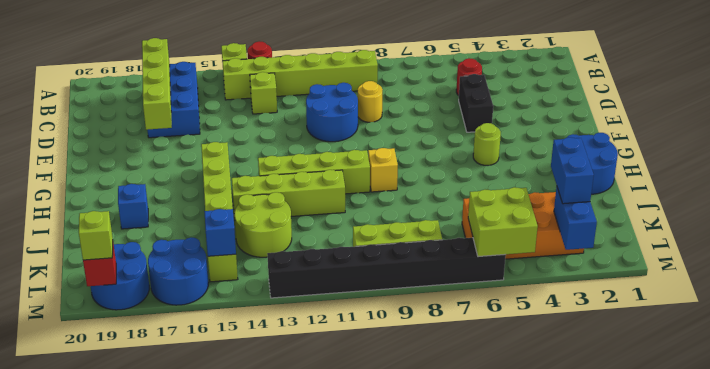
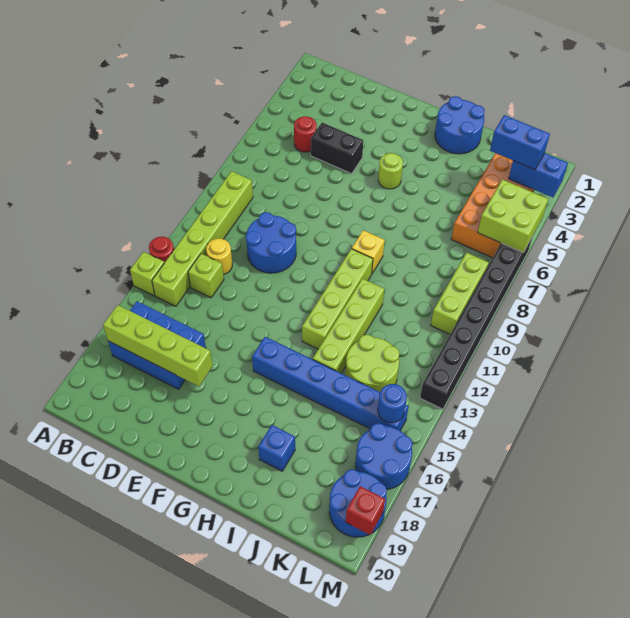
yellow round brick D9 level 1 -> yellow round brick C12 level 1
lime brick G15:L15 level 1 -> blue brick G15:L15 level 1
blue brick L15 level 2 -> blue round brick L15 level 2
lime brick M19 level 3 -> none

